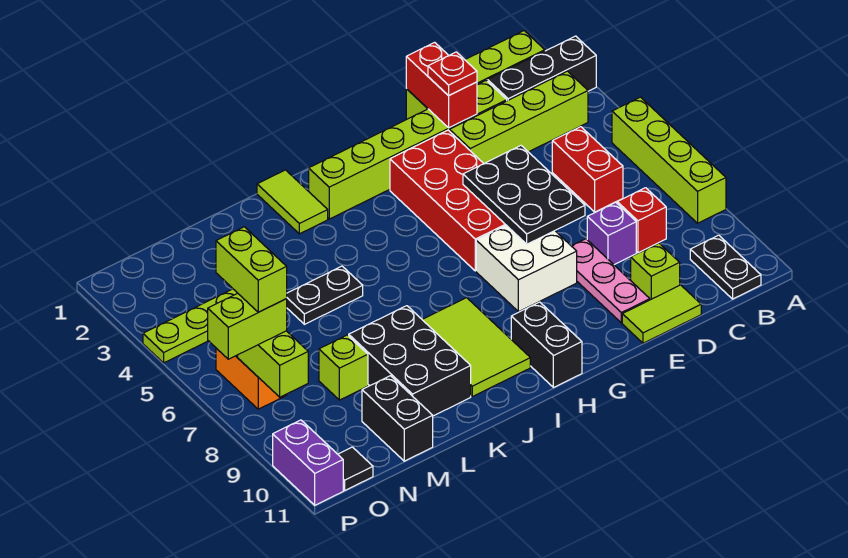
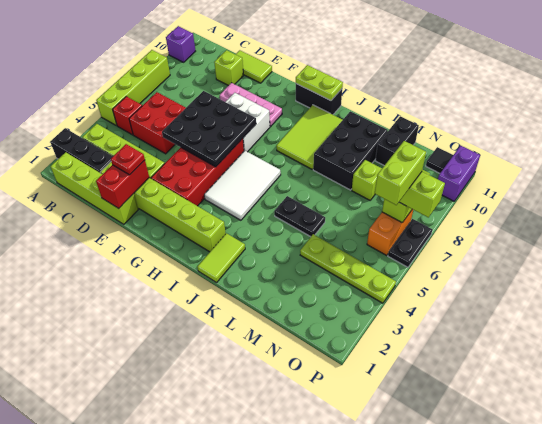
black plate B10:B11 level 1 -> black plate P6:P7 level 1
red brick C5:C6 level 1 -> red brick C5:D6 level 1
red brick C8 level 1 -> red brick B5 level 1
purple brick D8 level 1 -> purple brick A10 level 1
black plate E5:F7 level 2 -> black plate E5:G7 level 2
pink plate E8:E10 level 1 -> pink plate E9:G9 level 1
none -> white tile H4:I6 level 1
black brick H10:H11 level 1 -> black brick H11:I11 level 1
none -> lime plate H11:I11 level 2

